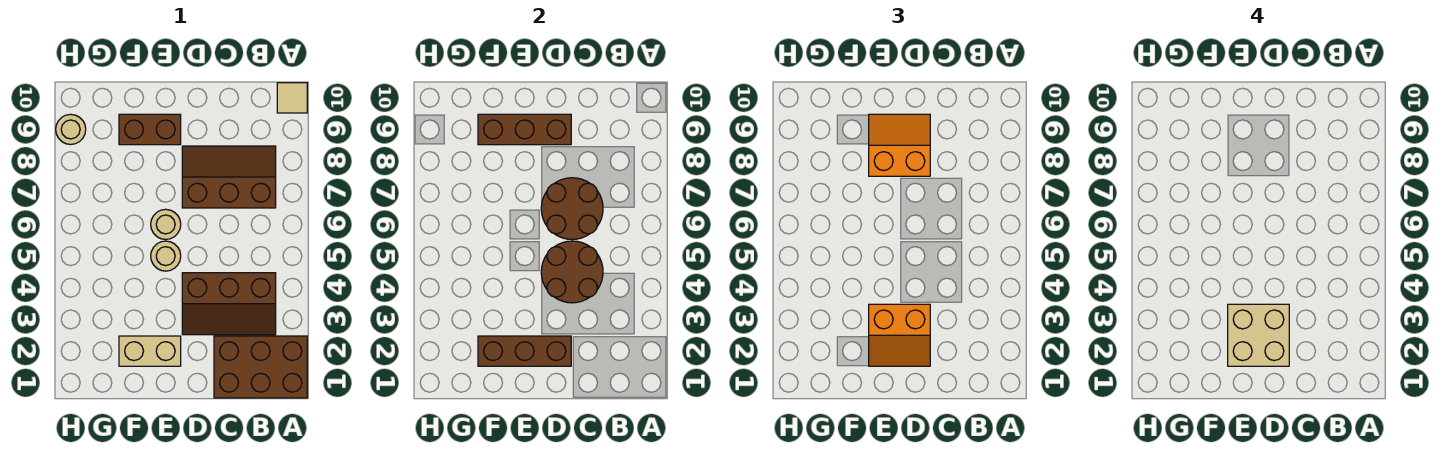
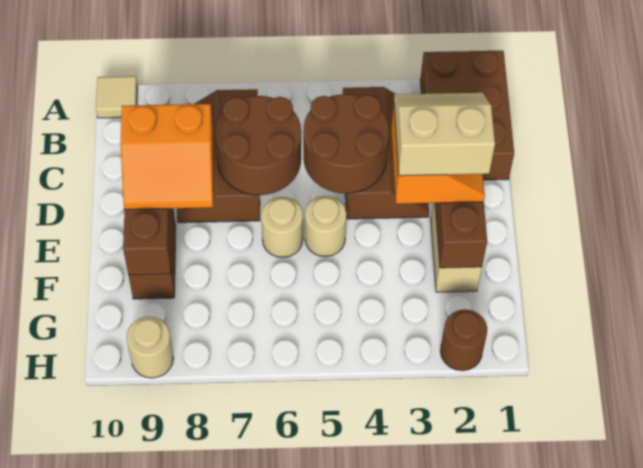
tan brick D2:E3 level 4 -> tan slope D2:E3 level 4 top E
orange slope D8:E9 level 3 top 8 -> orange slope D8:E9 level 3 top D
none -> brown round brick H2 level 1

